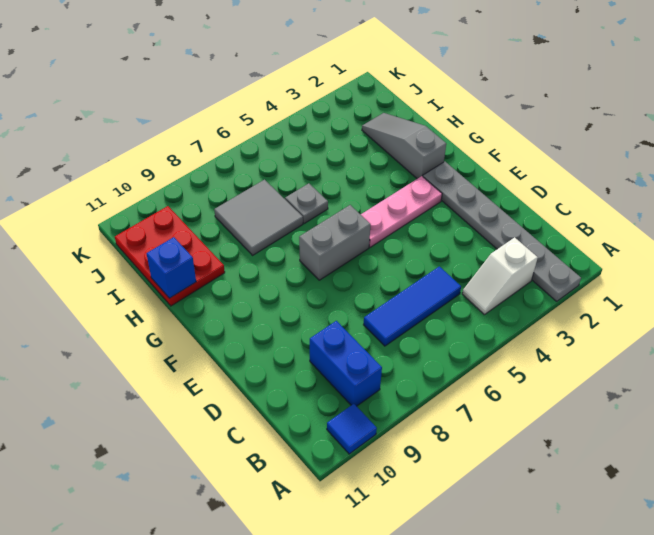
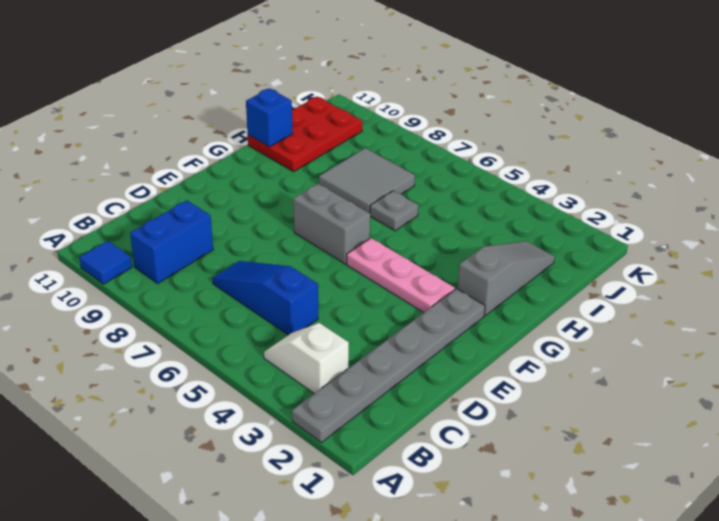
blue tile C5:C7 level 1 -> blue slope C5:C7 level 1 top 5

